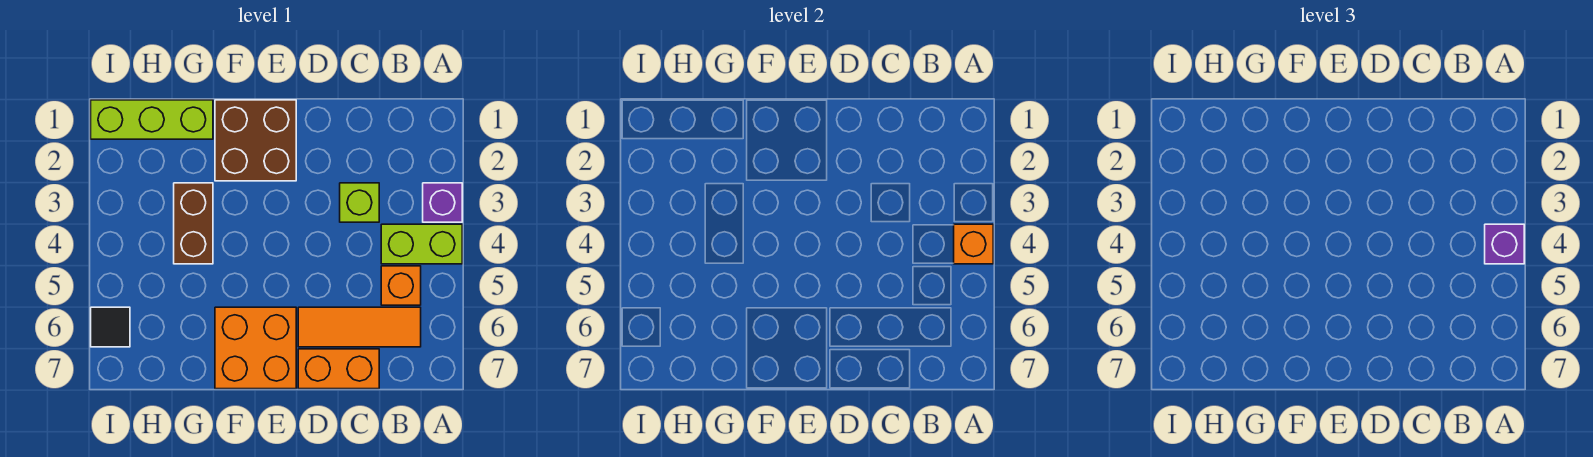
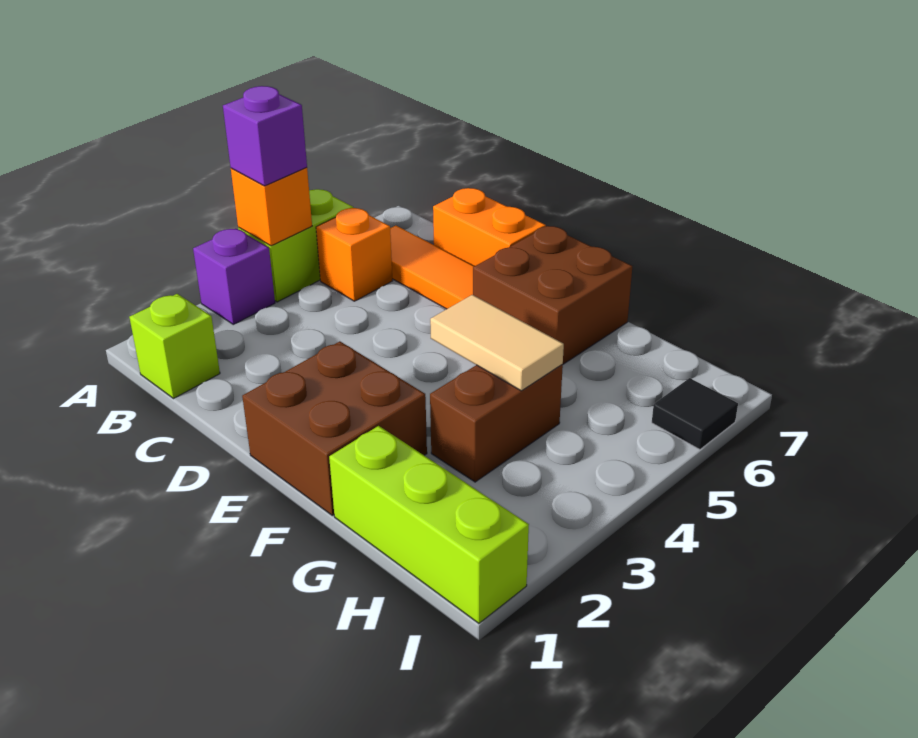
lime brick A4:B4 level 1 -> lime brick A4:A5 level 1
lime brick C3 level 1 -> lime brick B1 level 1
orange brick E6:F7 level 1 -> brown brick E6:F7 level 1
none -> tan tile F4:G4 level 2

